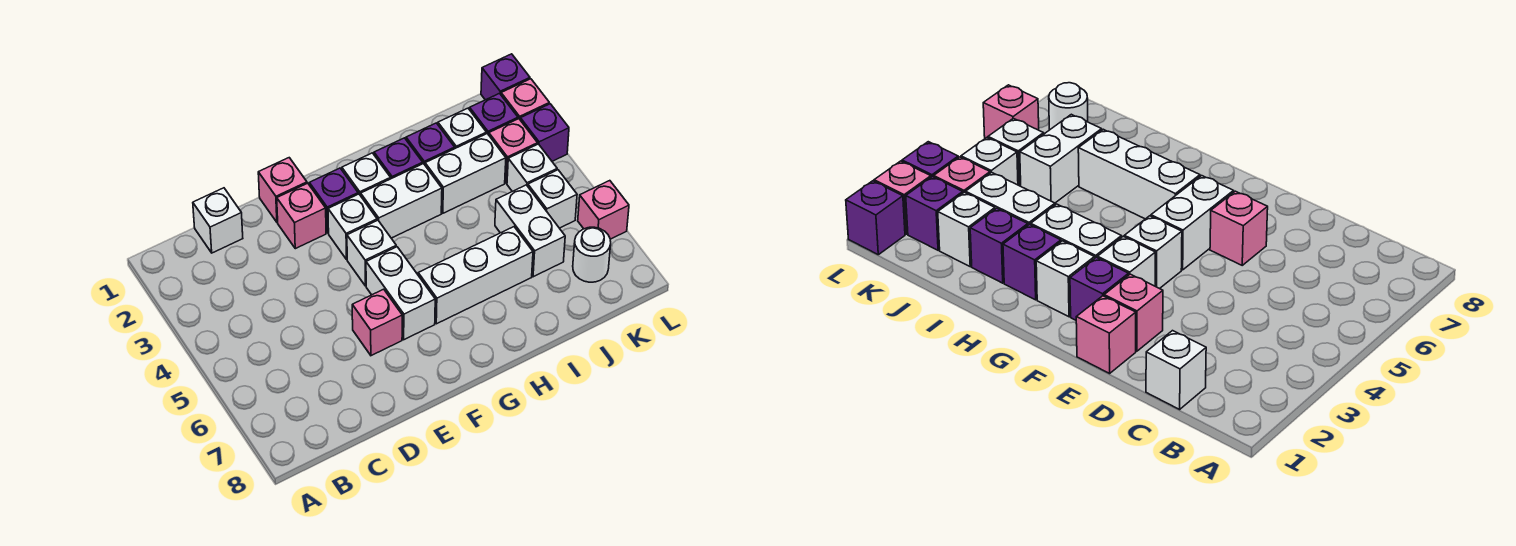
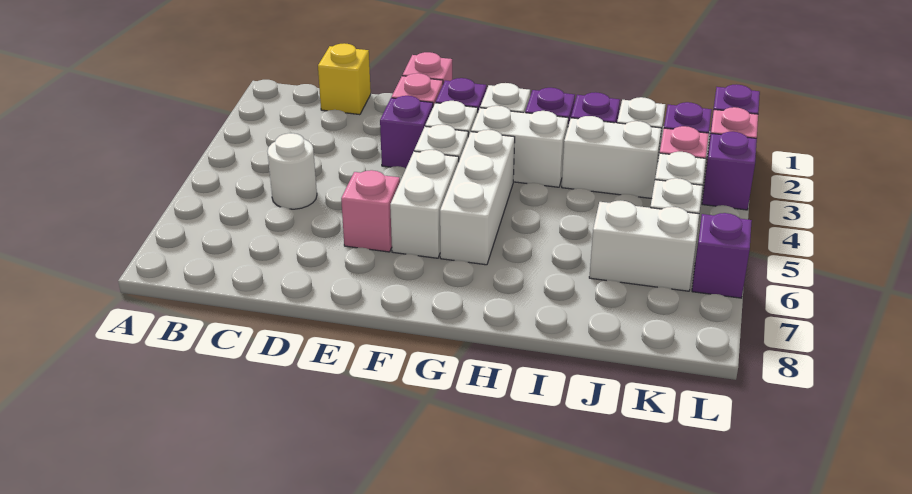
white brick C1 level 1 -> yellow brick C1 level 1
none -> purple brick E3 level 1
white brick G6:I6 level 1 -> white brick G4:G6 level 1
white brick J5:J6 level 1 -> white brick J6:K6 level 1
white round brick K7 level 1 -> white round brick C5 level 1
pink brick L6 level 1 -> purple brick L6 level 1

